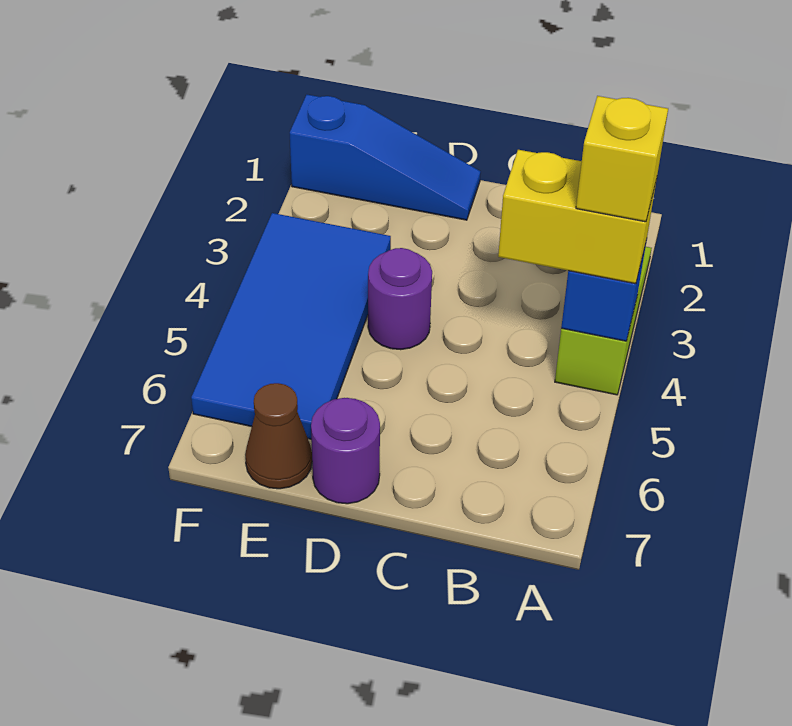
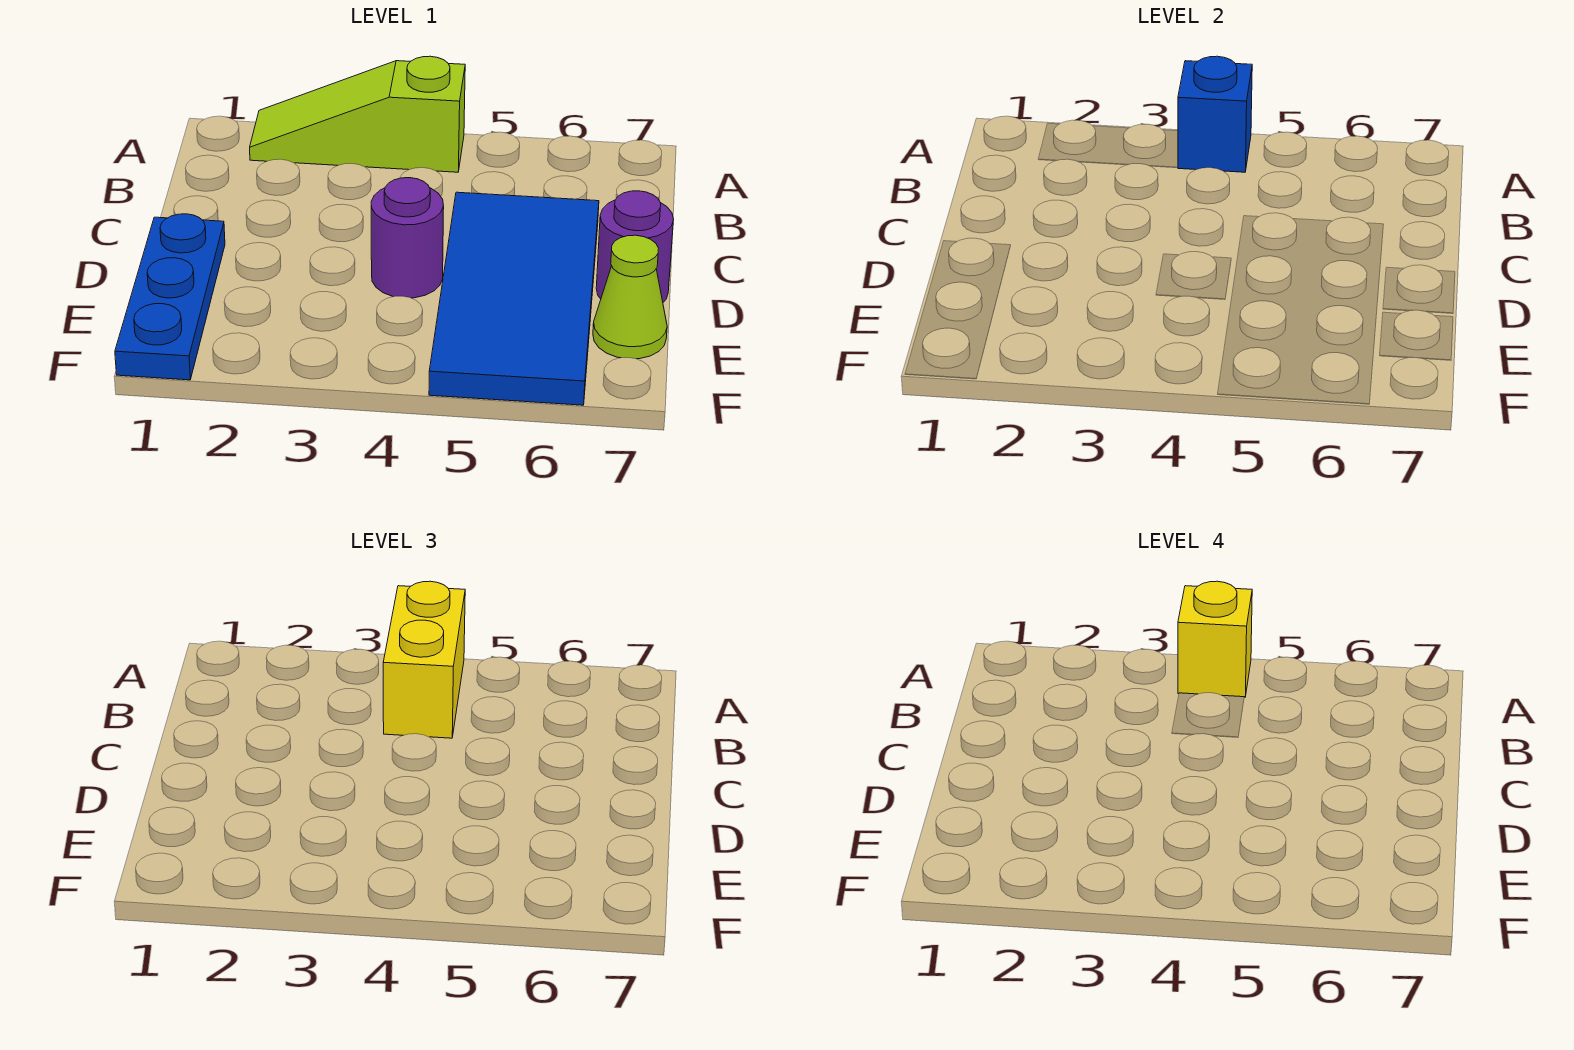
blue slope D1:F1 level 1 top F -> blue plate D1:F1 level 1
blue tile E3:F6 level 1 -> blue tile C5:F6 level 1
brown cone E7 level 1 -> lime cone E7 level 1

